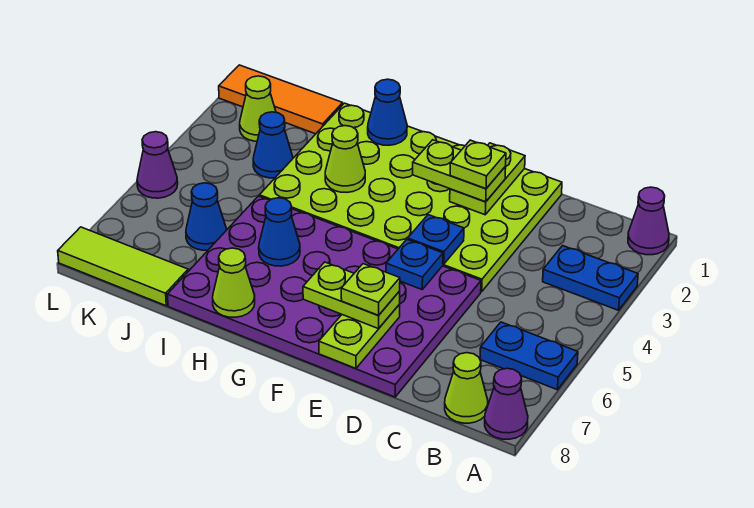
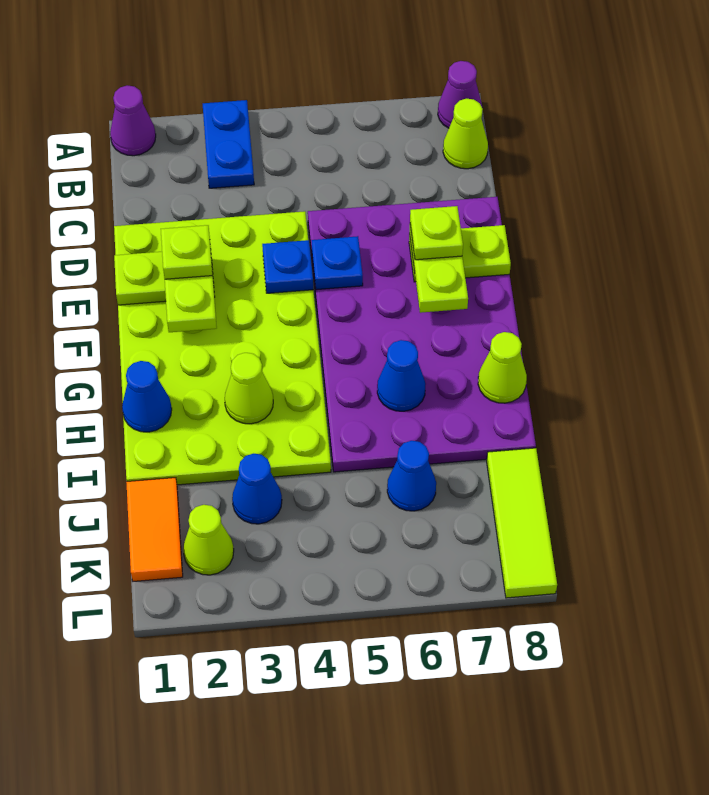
blue plate A6:B6 level 1 -> none
orange tile J1:L1 level 1 -> orange tile J1:K1 level 1
purple cone L5 level 1 -> none

